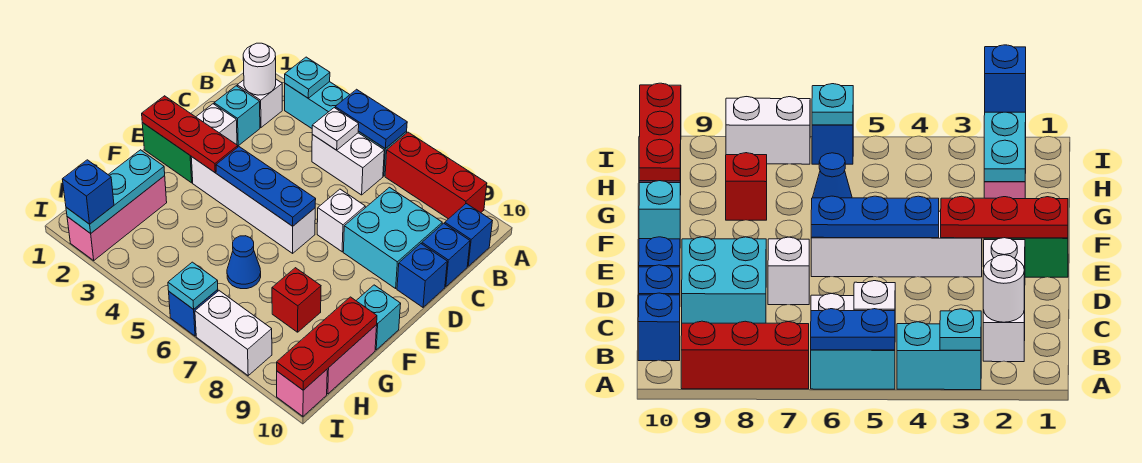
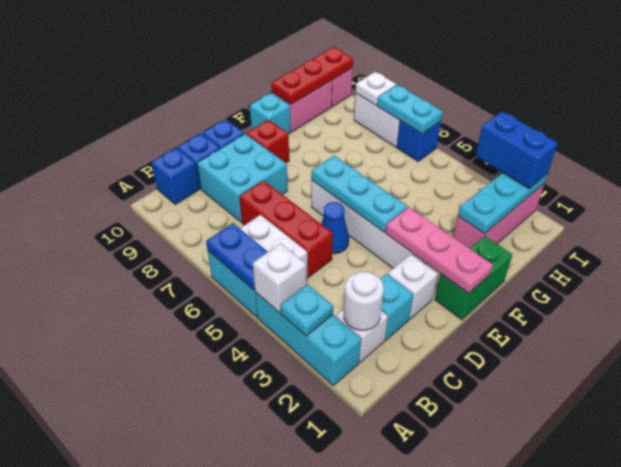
cyan brick A3:A4 level 1 -> cyan brick A2:A4 level 1
red brick A7:A9 level 1 -> red brick C5:C7 level 1
white plate B5 level 2 -> white plate I8 level 2
white brick D7 level 1 -> white brick A4 level 2
green brick E1:E2 level 1 -> green brick E1:F1 level 1
red plate E1:E3 level 2 -> pink plate E1:E3 level 2
blue plate E4:E6 level 2 -> cyan plate E4:E6 level 2
blue cone G6 level 1 -> blue cone D5 level 1
red brick G8 level 1 -> red brick E9 level 1
blue brick I2 level 3 -> blue brick I2:I3 level 3
cyan plate I6 level 2 -> cyan plate I6:I7 level 2

